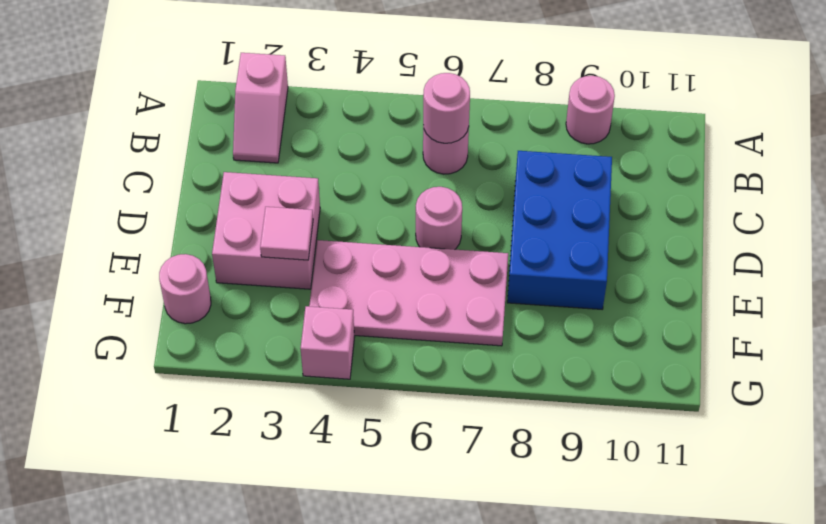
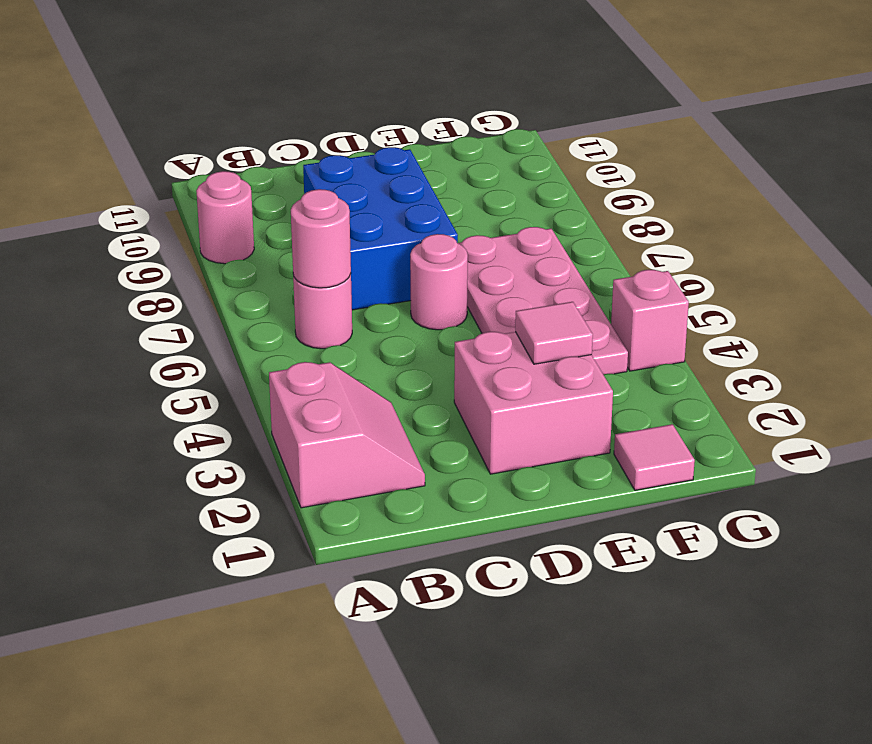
pink slope A2:B2 level 1 top A -> pink slope A2:B3 level 1 top A
blue brick C8:E9 level 1 -> blue brick C7:D9 level 1
pink round brick F1 level 1 -> pink tile F1 level 1

